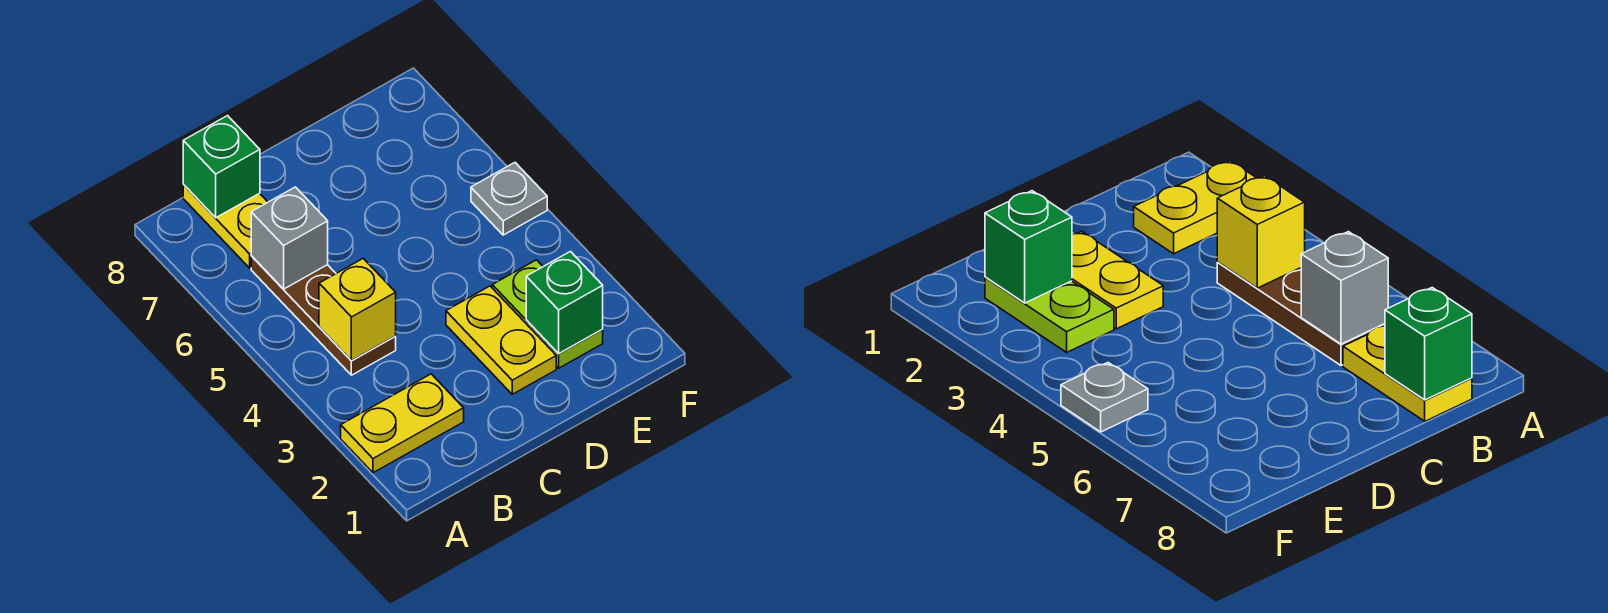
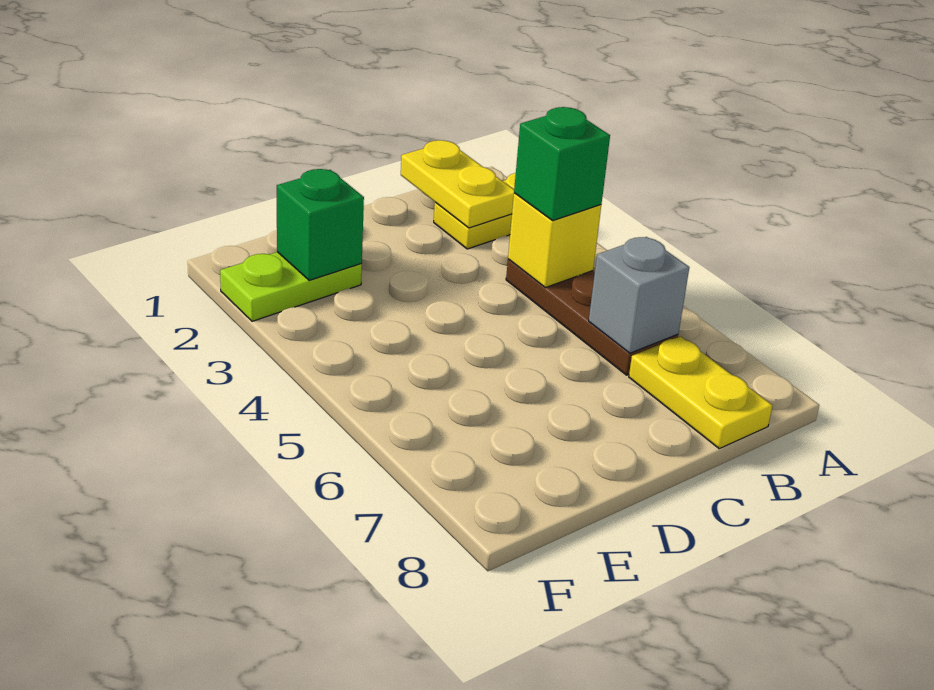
green brick B8 level 2 -> green brick B4 level 3
yellow plate D2:D3 level 1 -> yellow plate B1:B2 level 2
lime plate E2:E3 level 1 -> lime plate E2:F2 level 1
grey plate F5 level 1 -> none

